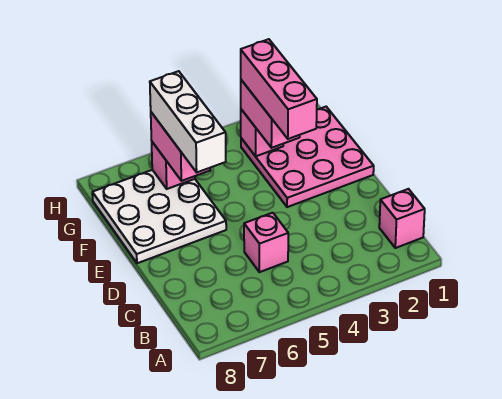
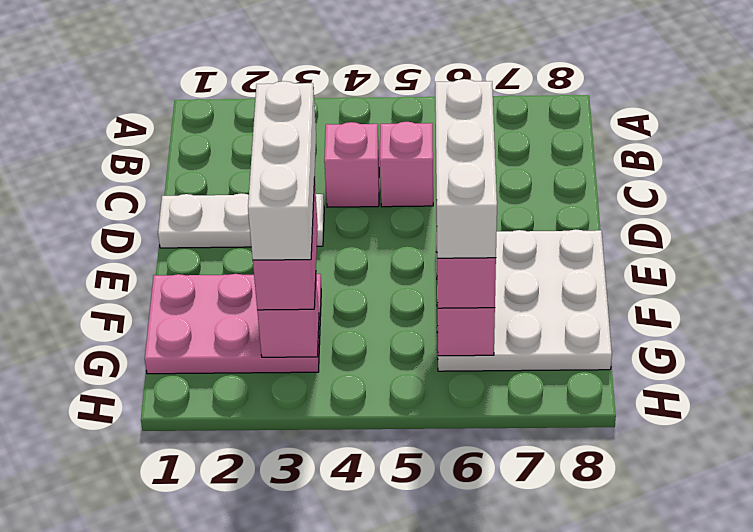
pink brick B1 level 1 -> pink brick C4 level 1
none -> white plate D1:D3 level 1
pink plate E1:G3 level 1 -> pink plate F1:G3 level 1
pink brick E3:G3 level 4 -> white brick E3:G3 level 4

